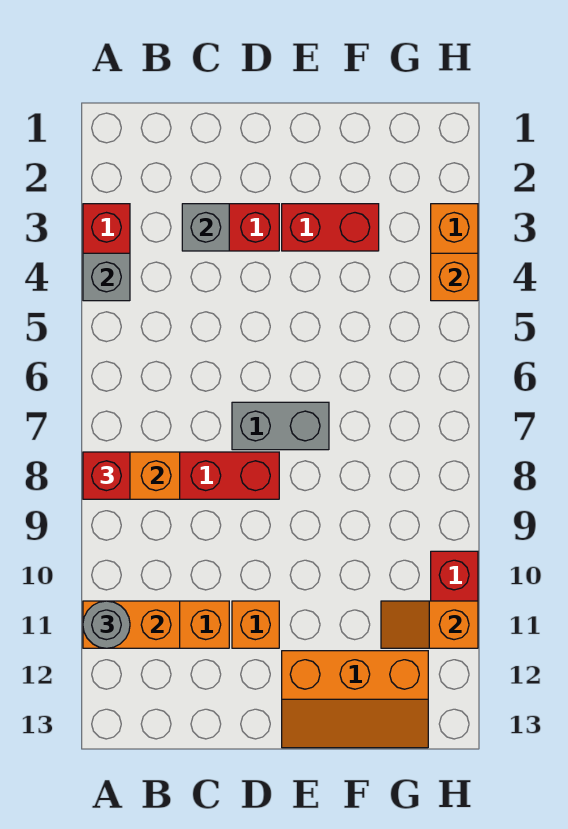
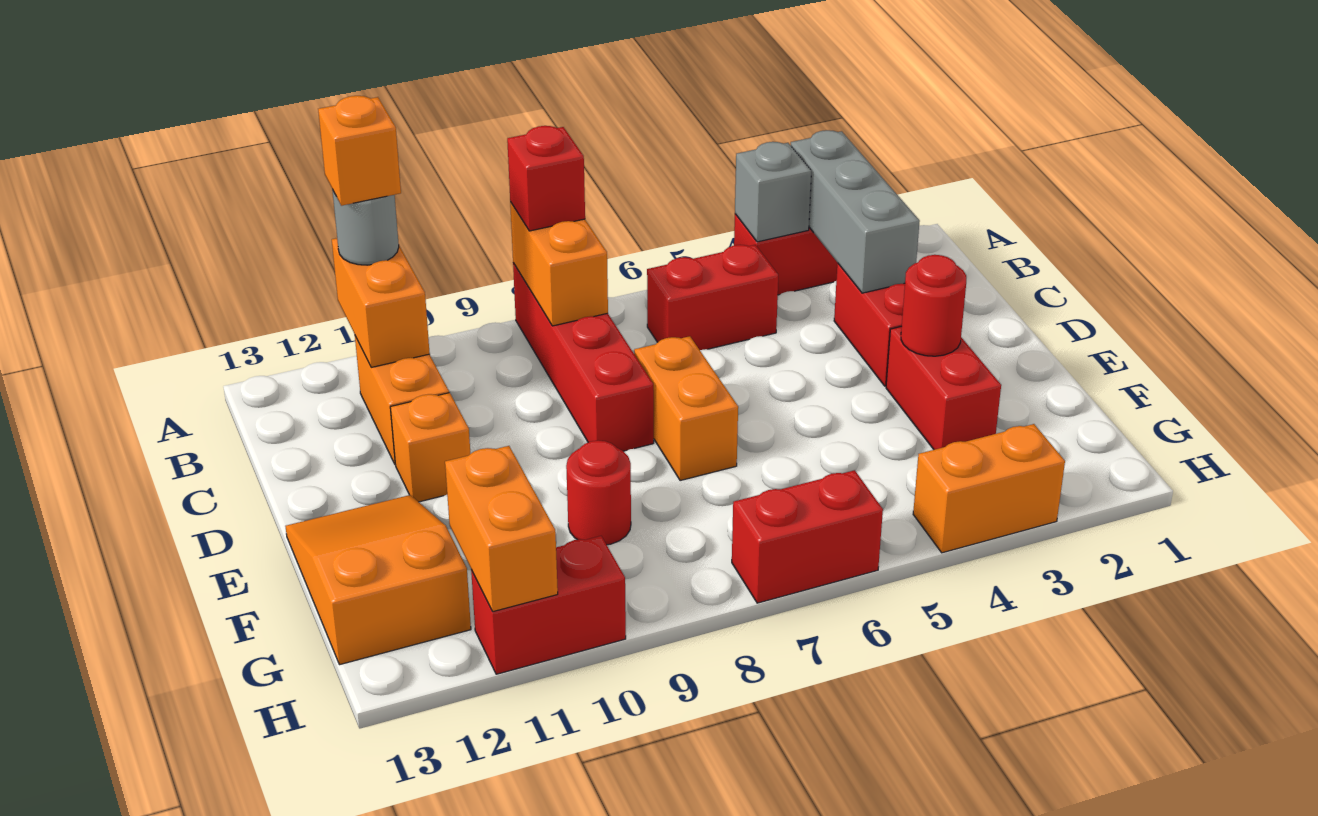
none -> red brick B5:B6 level 1
grey brick C3 level 2 -> grey brick A3:C3 level 2
grey brick D7:E7 level 1 -> orange brick D7:E7 level 1
none -> red round brick E3 level 2
orange slope E12:G13 level 1 top 12 -> orange slope E12:G13 level 1 top G
none -> red round brick F9 level 1
orange slope G11:H11 level 2 top H -> orange brick G11:H11 level 2
orange brick H4 level 2 -> orange brick A11 level 4
none -> red brick H6:H7 level 1

